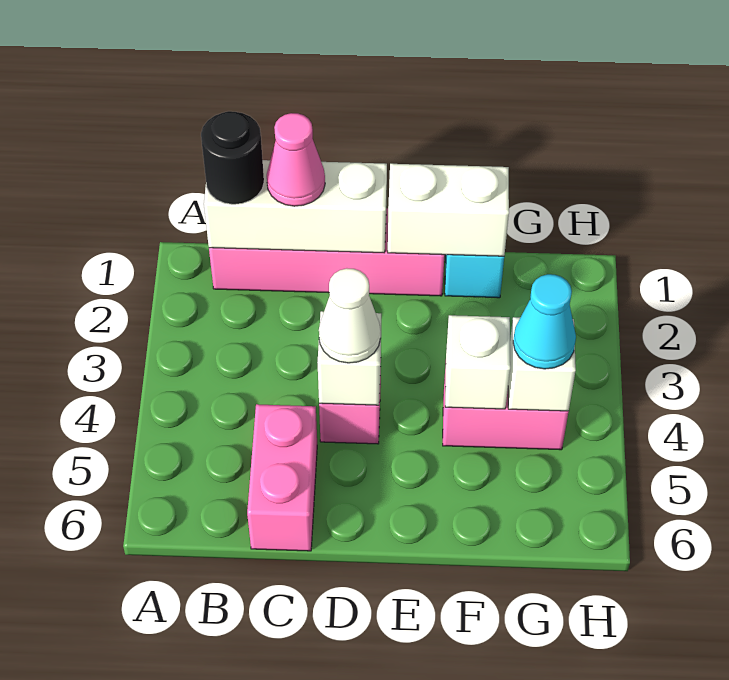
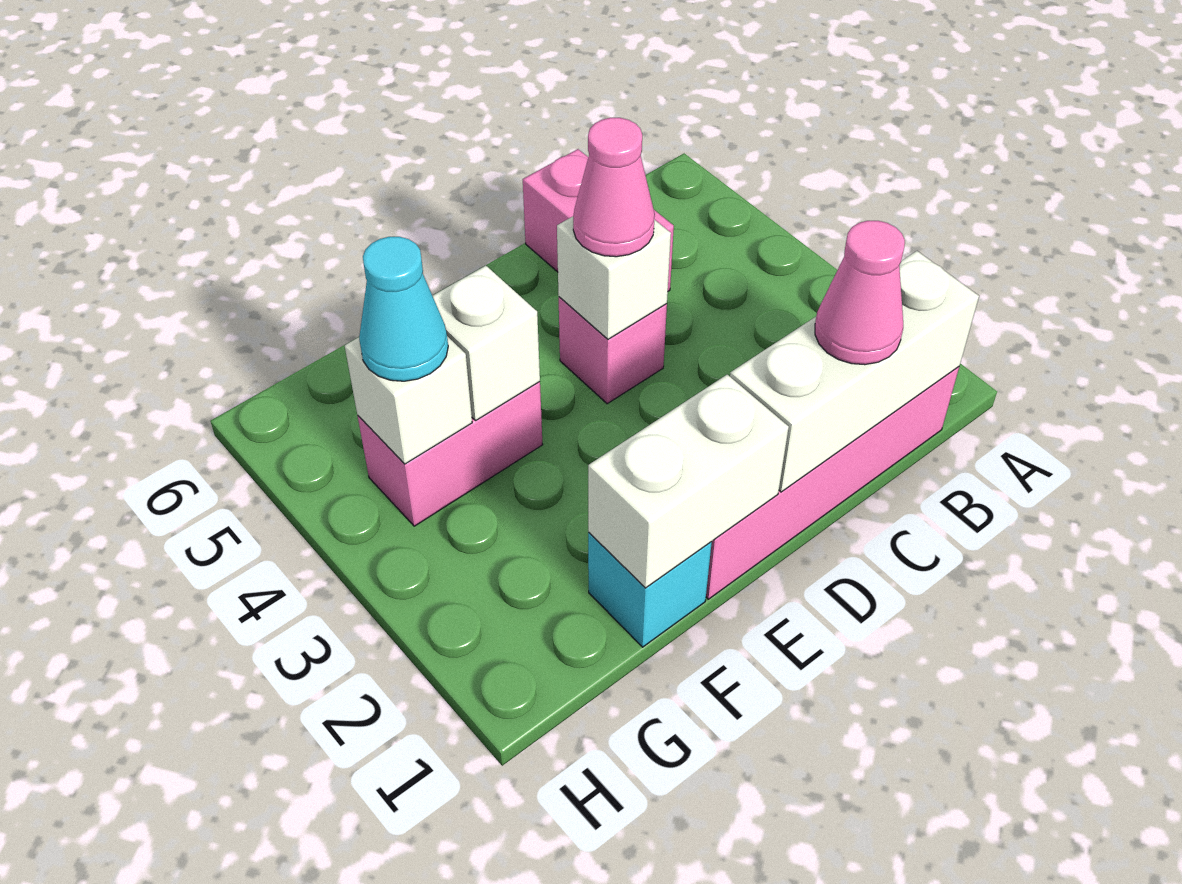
black round brick B1 level 3 -> none
white cone D4 level 3 -> pink cone D4 level 3

